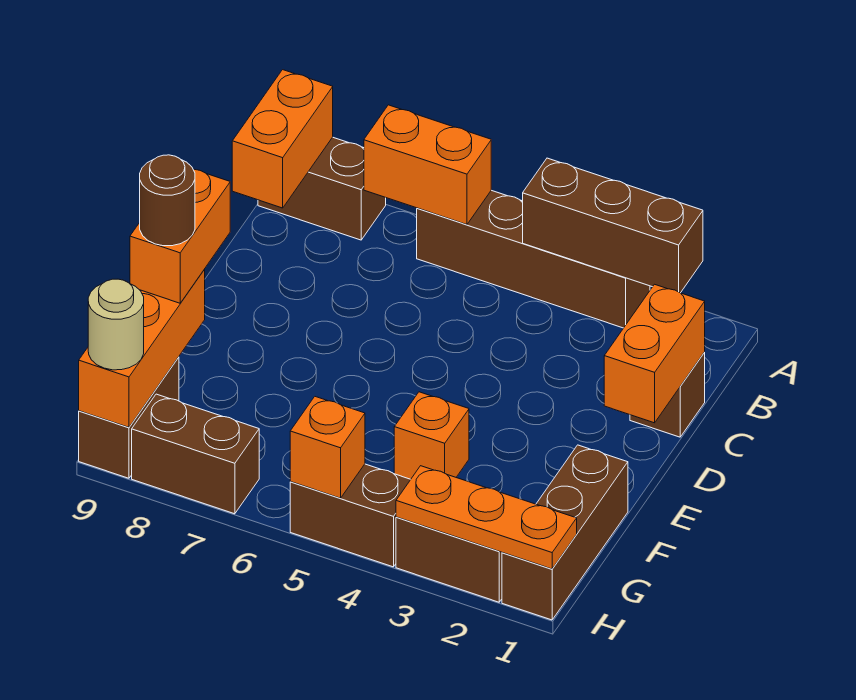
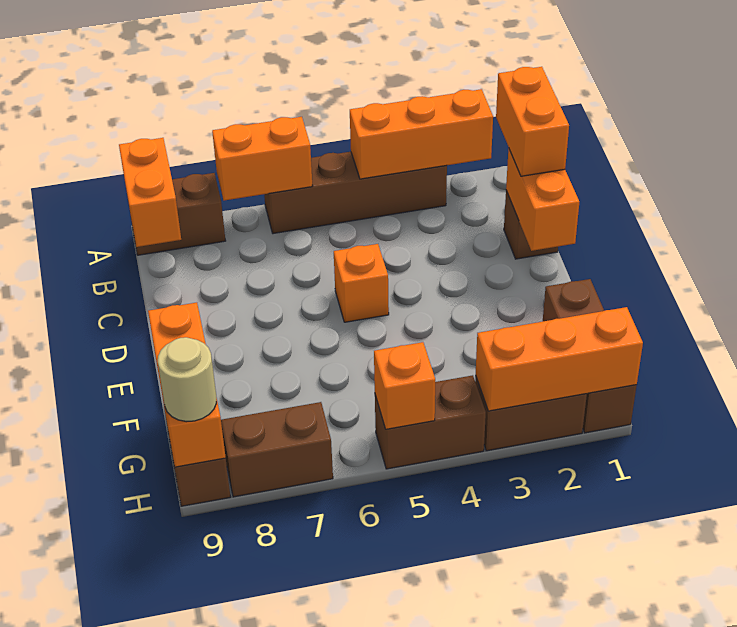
brown brick A2:A4 level 2 -> orange brick A2:A4 level 2
orange brick E9:F9 level 3 -> orange brick B1:C1 level 3
orange brick F4 level 1 -> orange brick D5 level 1
brown round brick F9 level 4 -> none
orange plate H1:H3 level 2 -> orange brick H1:H3 level 2

